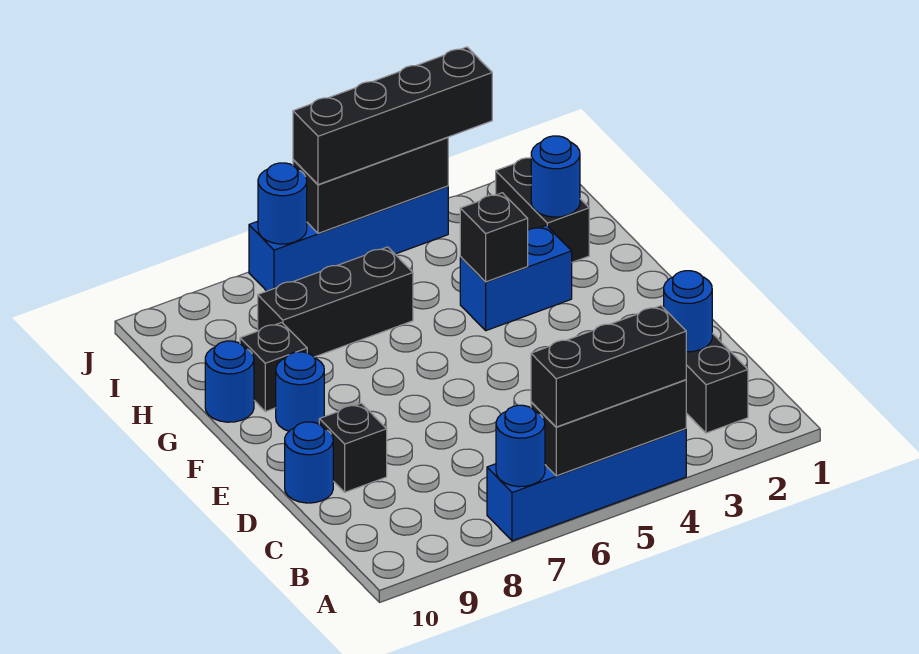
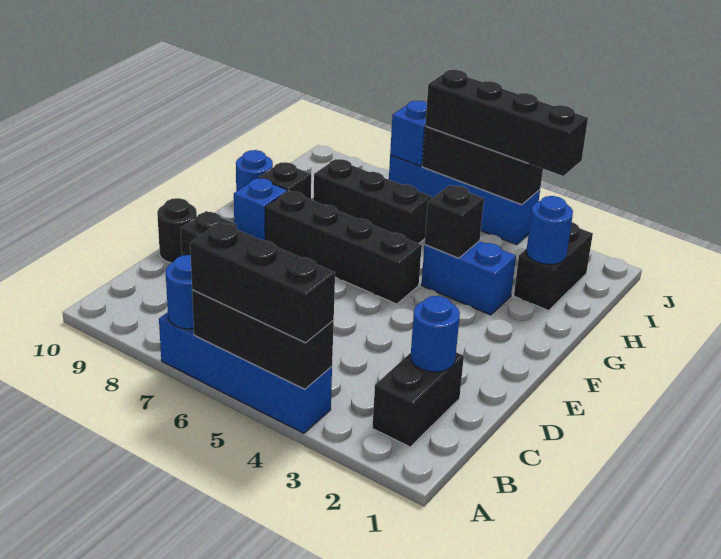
blue round brick D10 level 1 -> black round brick D10 level 1
none -> black brick F5:F8 level 1
blue round brick F9 level 1 -> blue brick F9 level 1
blue round brick J7 level 2 -> blue brick J7 level 2

